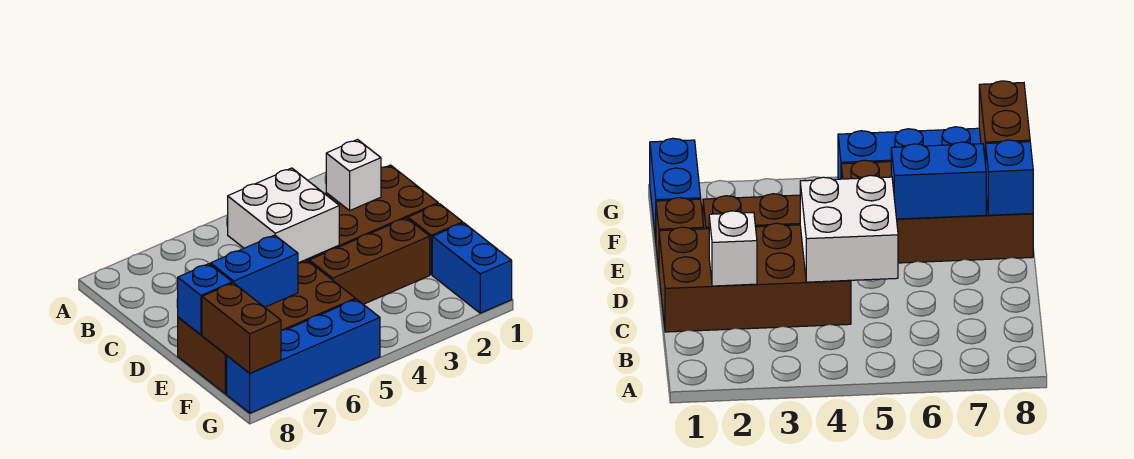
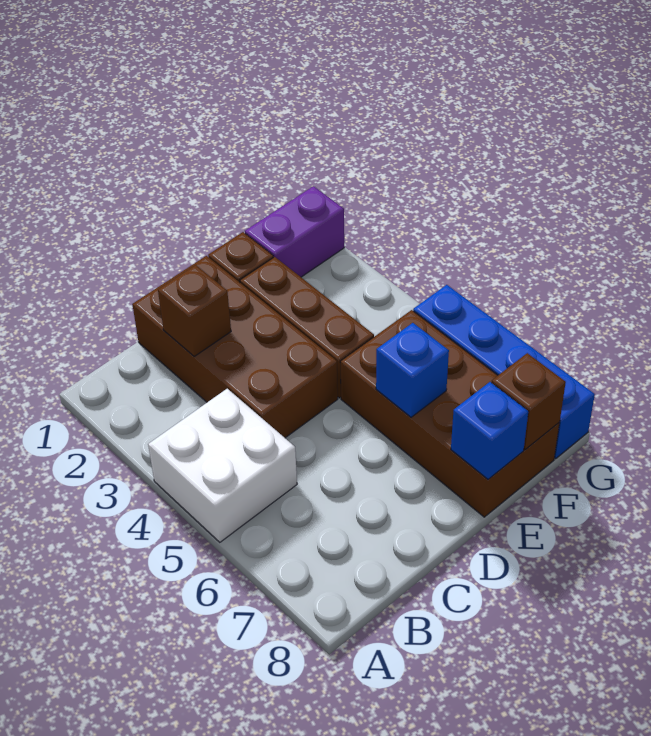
white brick C2 level 2 -> brown brick C2 level 2
white brick C4:D5 level 2 -> white brick A4:B5 level 1
blue brick E6:E7 level 2 -> blue brick E6 level 2
blue brick F1:G1 level 1 -> purple brick F1:G1 level 1
brown brick F8:G8 level 2 -> brown brick F8 level 2

